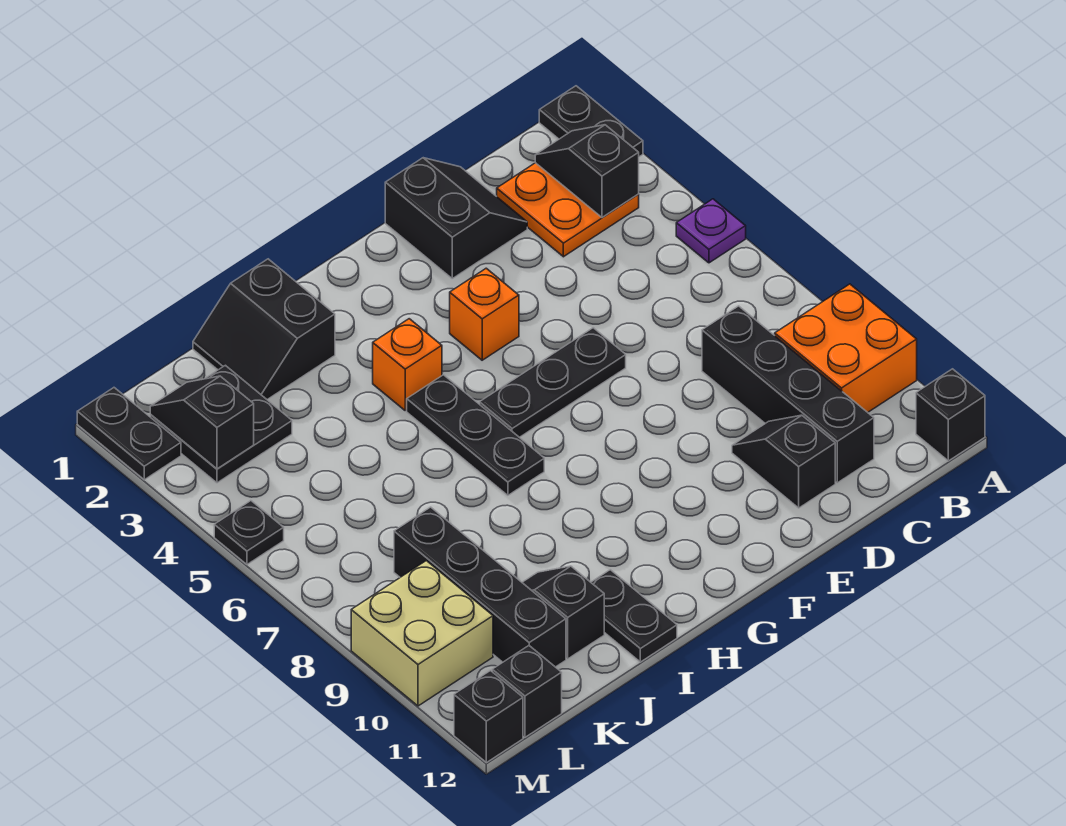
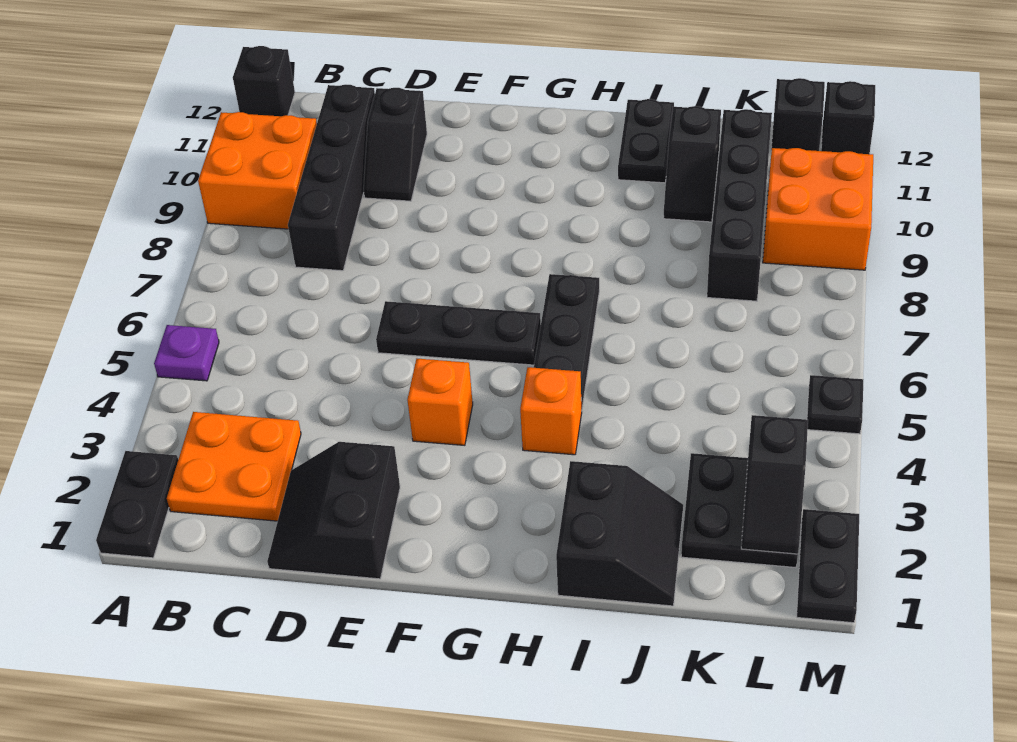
black slope B2:B3 level 2 top 3 -> none
tan brick L9:M10 level 1 -> orange brick L9:M10 level 1

